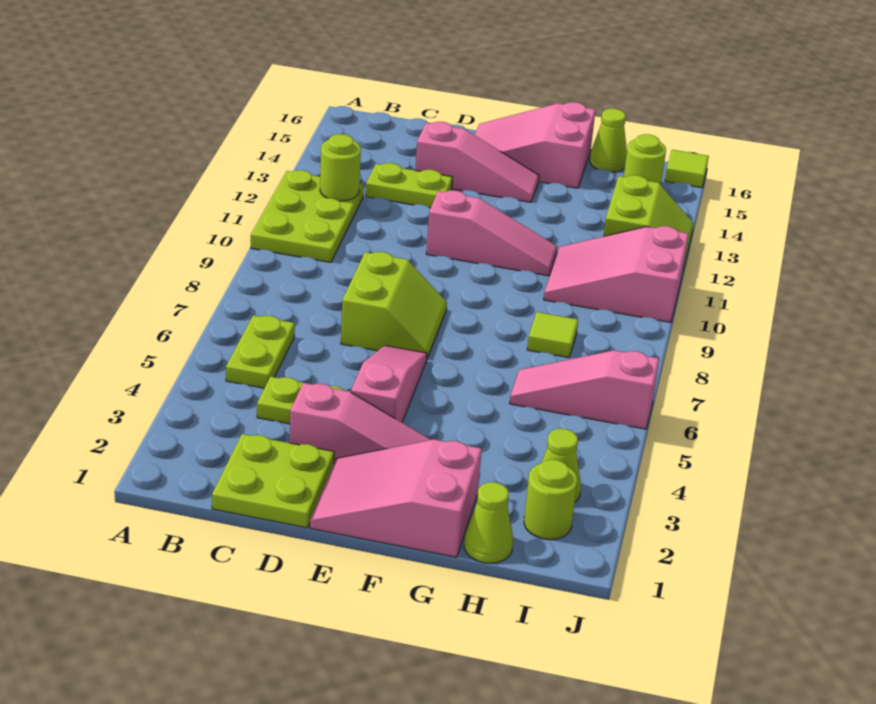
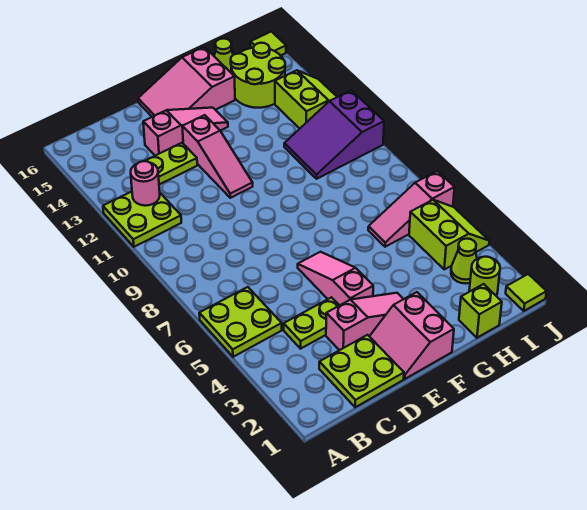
lime plate A10:B12 level 1 -> lime plate A11:B12 level 1
lime plate B5:B6 level 1 -> lime plate A5:B6 level 1
lime round brick B12 level 2 -> pink round brick B12 level 2
lime slope D7:E8 level 1 top D -> lime slope I4:J5 level 1 top I
pink slope E1:G2 level 1 top G -> pink slope E1:F2 level 1 top F
pink slope E11:G11 level 1 top E -> pink slope E11:E13 level 1 top 13
lime cone H1 level 1 -> lime brick H1 level 1
lime tile H8 level 1 -> lime tile J1 level 1
pink slope H10:J11 level 1 top J -> purple slope H10:J11 level 1 top J
lime round brick I15 level 1 -> lime round brick H14:I15 level 1

